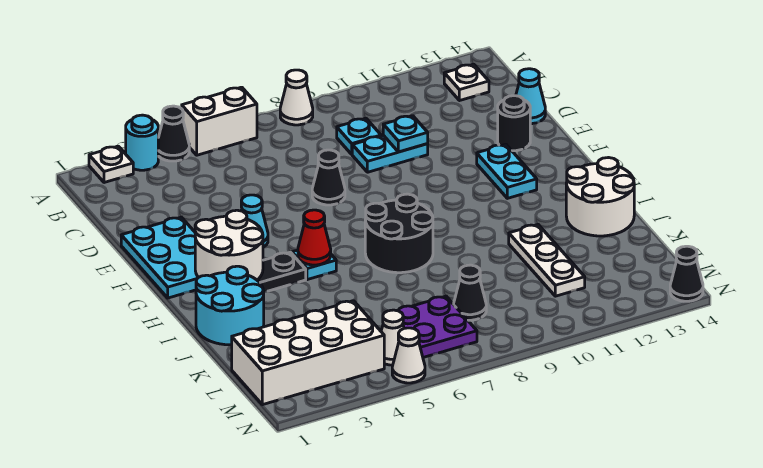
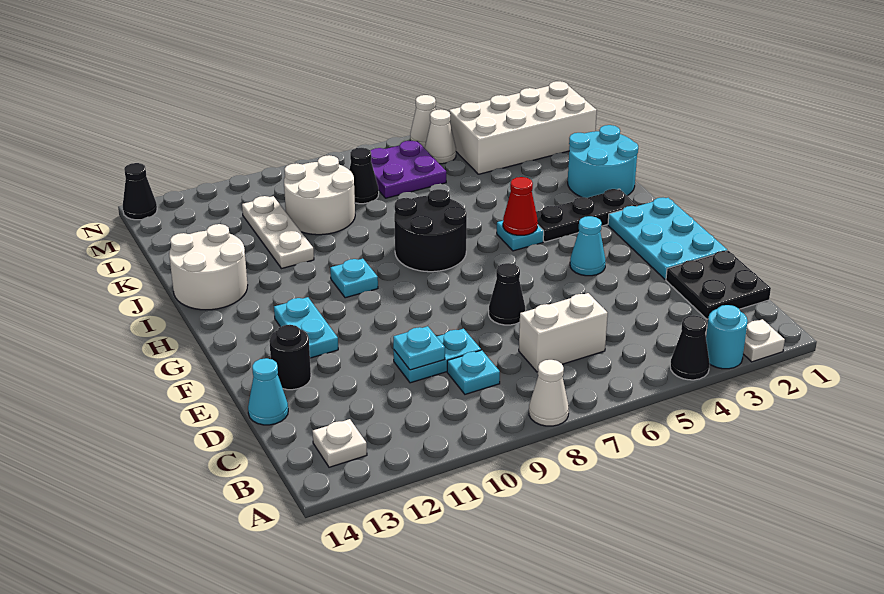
white brick A5:A6 level 1 -> white brick C6:C7 level 1
none -> black plate C1:D2 level 1
white round brick G2:H3 level 2 -> white round brick K9:L10 level 1
none -> cyan plate H10 level 1

